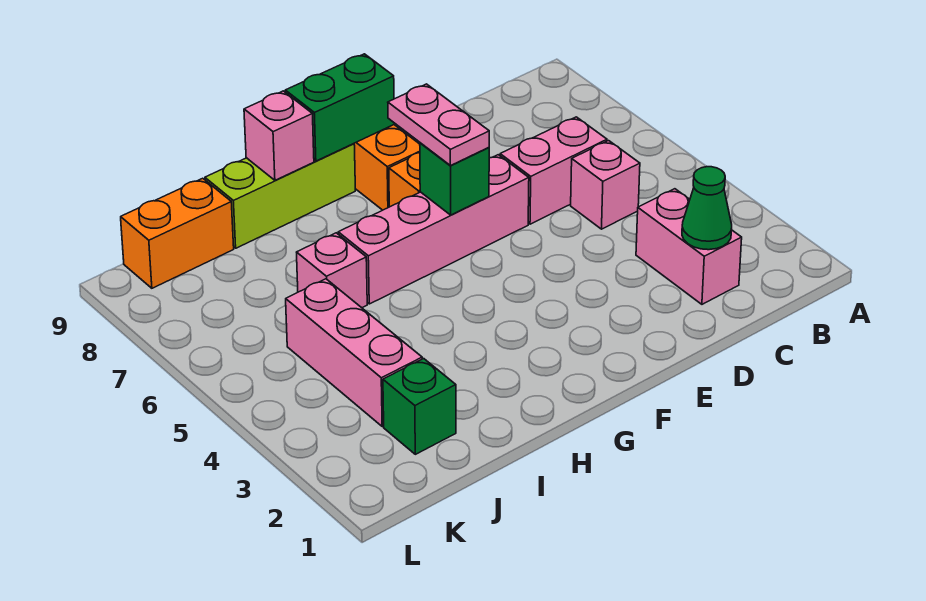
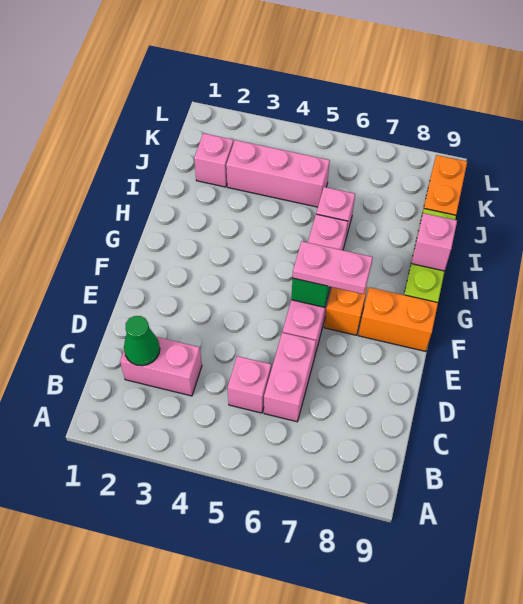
green brick F9:G9 level 2 -> none
green brick J2 level 1 -> pink brick J2 level 1

